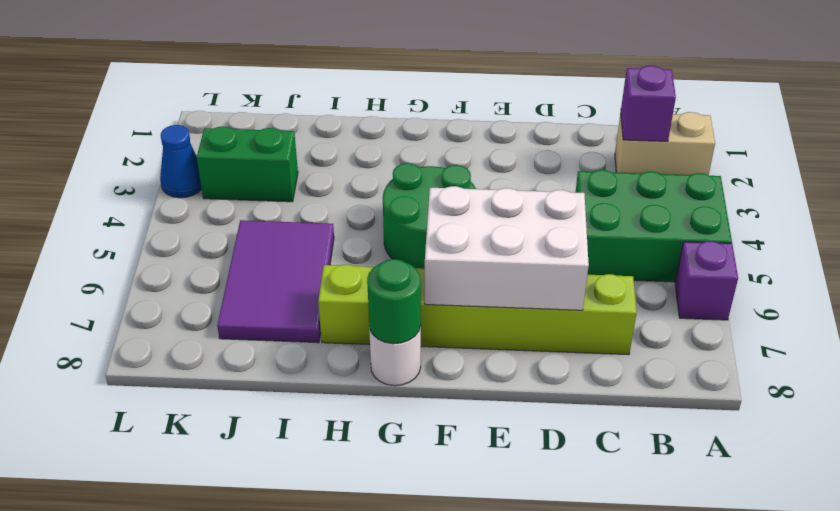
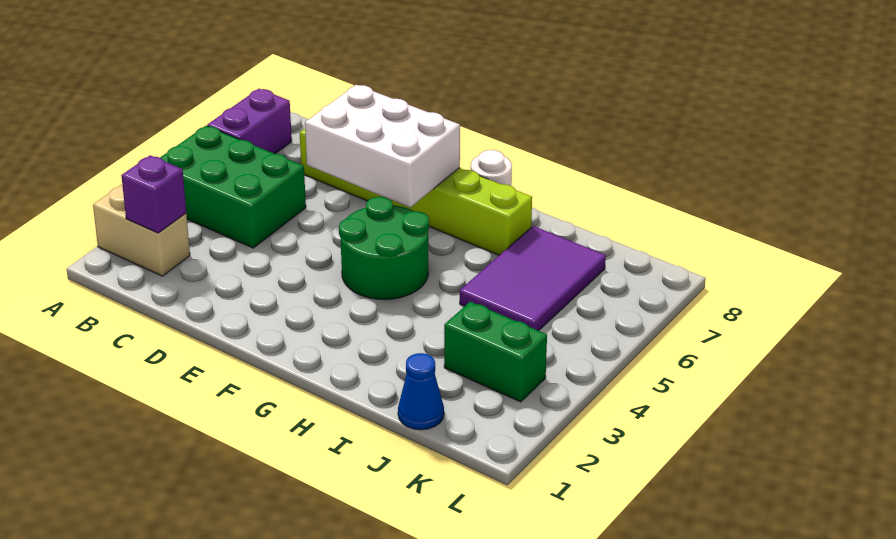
purple brick A6 level 1 -> purple brick A6:A7 level 1
green round brick G8 level 2 -> none
blue cone L3 level 1 -> blue cone J1 level 1

